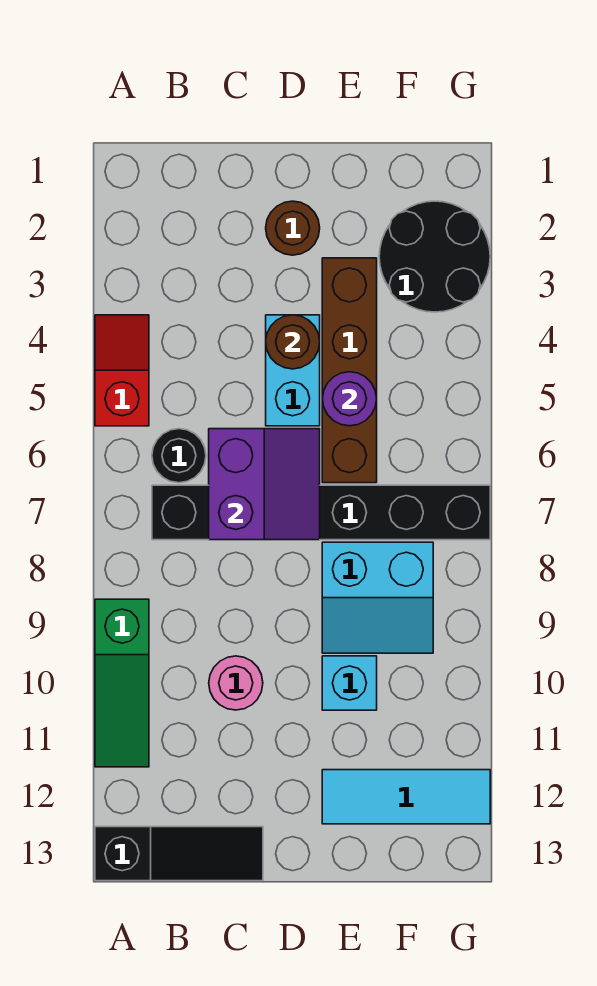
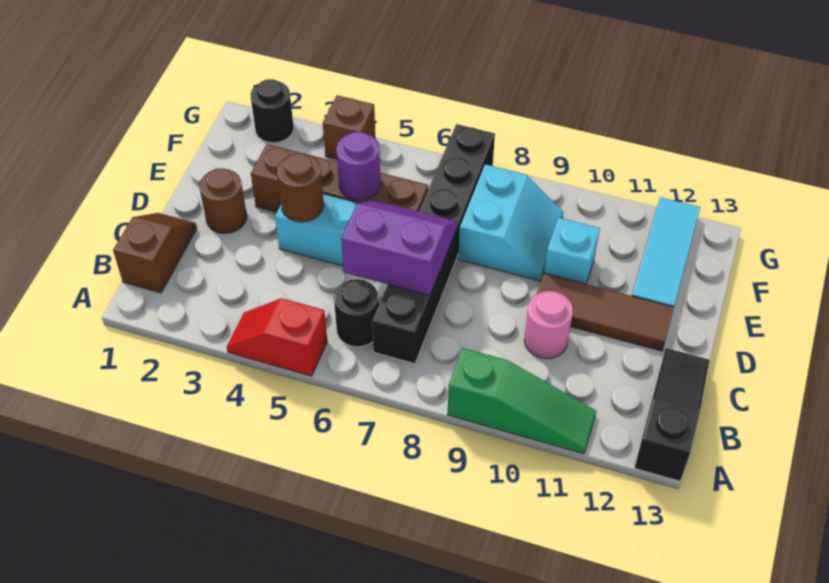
none -> brown slope B1:C1 level 1 top B
none -> brown tile D10:D12 level 1
black round brick F2:G3 level 1 -> black round brick G2 level 1
none -> brown brick G4 level 1

